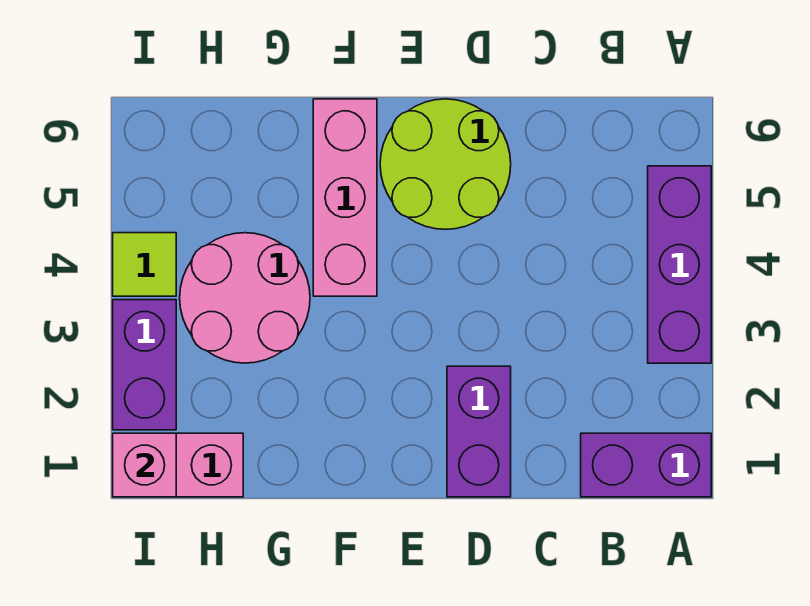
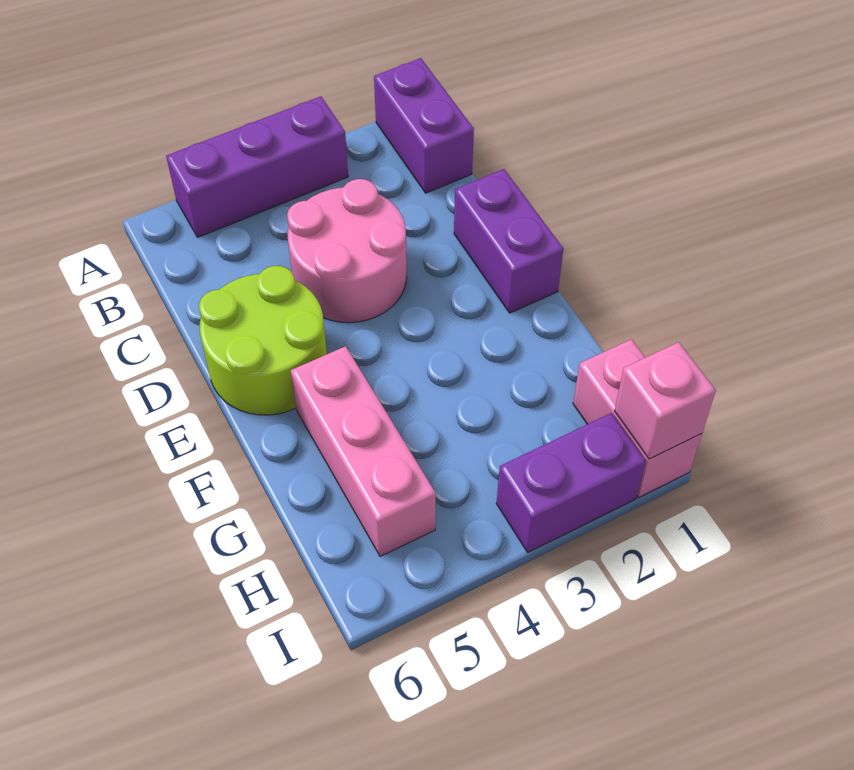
purple brick D1:D2 level 1 -> purple brick D1:E1 level 1
pink brick F4:F6 level 1 -> pink brick F5:H5 level 1
pink round brick G3:H4 level 1 -> pink round brick C3:D4 level 1
lime tile I4 level 1 -> none

